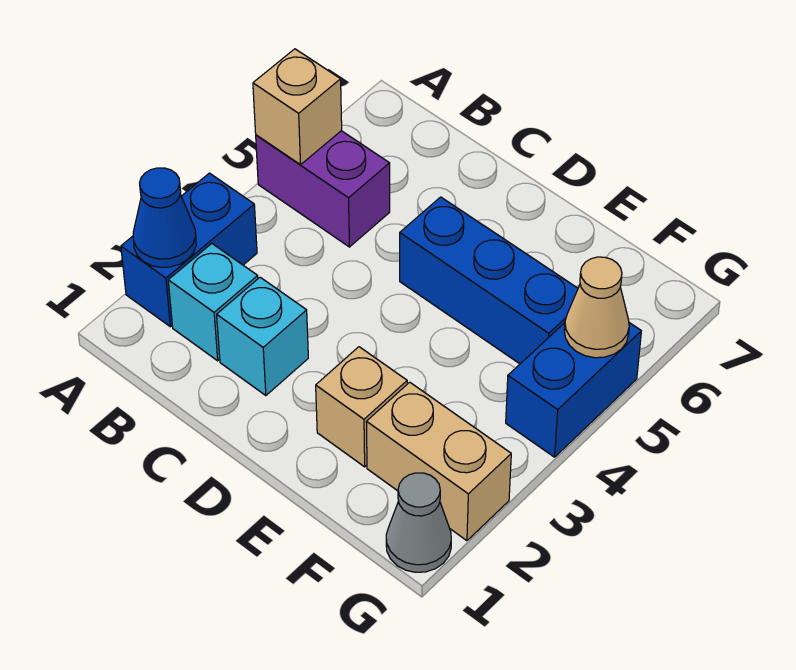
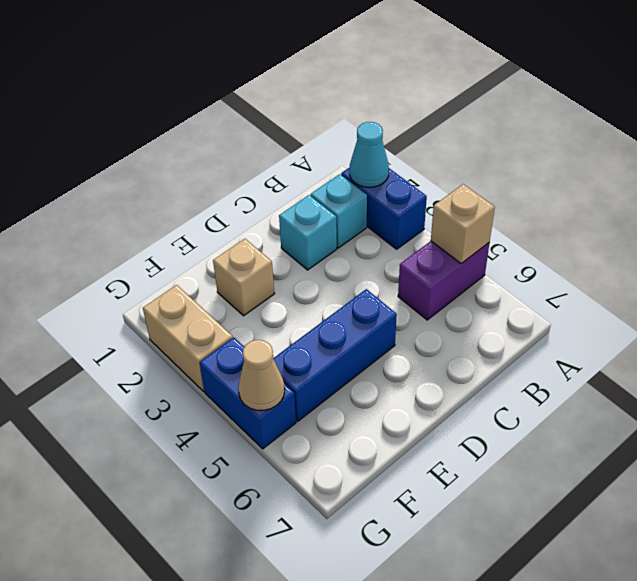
blue cone A2 level 2 -> cyan cone A2 level 2
tan brick F2:G2 level 1 -> tan brick G2:G3 level 1
grey cone G1 level 1 -> none

